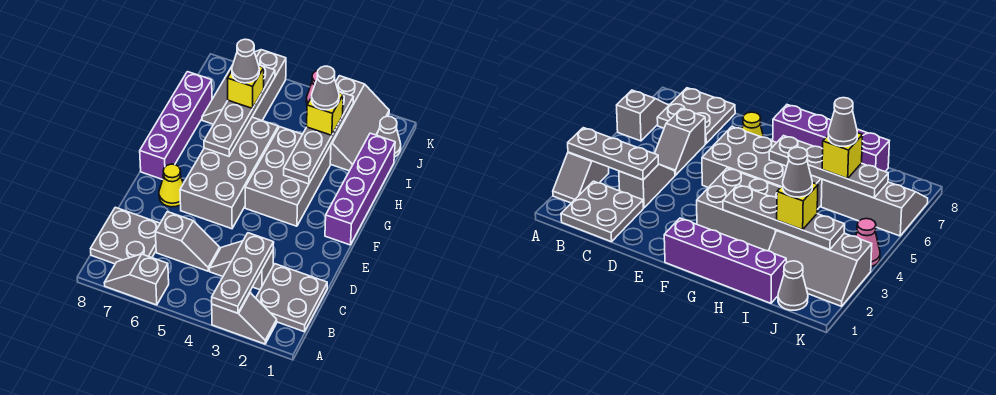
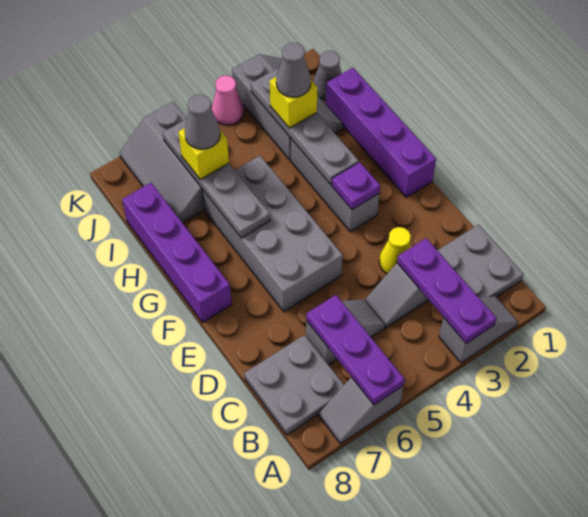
grey plate A3:C3 level 2 -> purple plate A3:C3 level 2
none -> purple plate A6:C6 level 2
yellow cone E7 level 1 -> yellow cone D3 level 1
grey brick F3:H4 level 1 -> grey brick F3:H3 level 1
none -> purple plate F3 level 2

